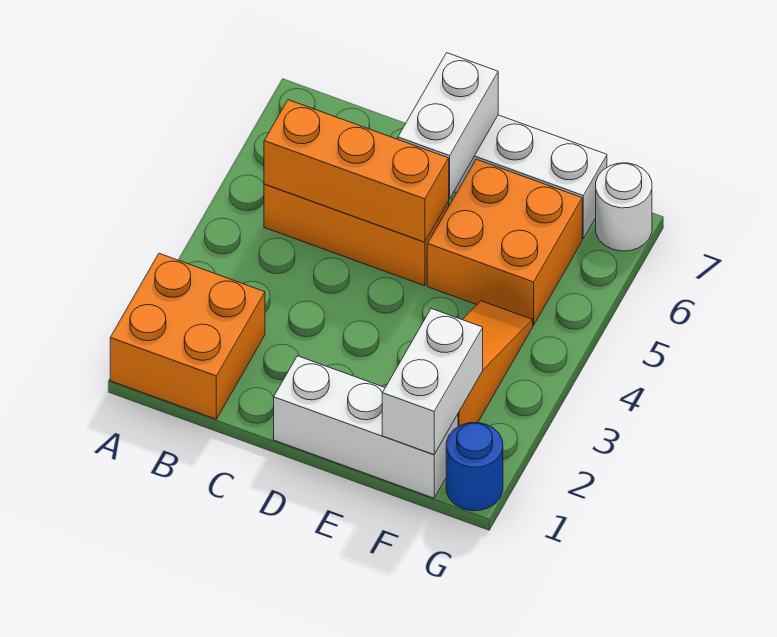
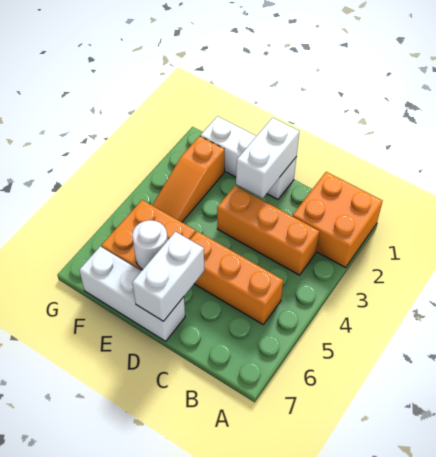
orange brick B5:D5 level 2 -> orange brick B3:D3 level 1
white brick F1:F2 level 2 -> white brick D1:D2 level 2
blue round brick G1 level 1 -> none
white round brick G7 level 1 -> white round brick E6 level 2

